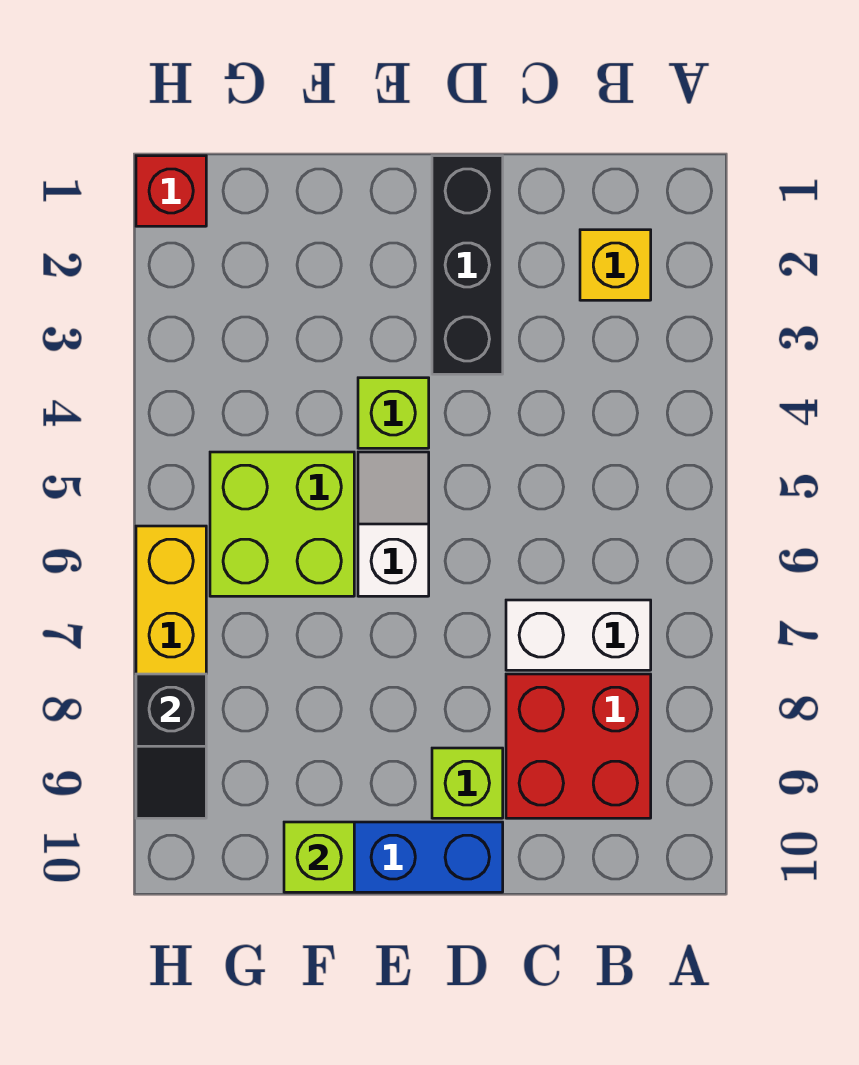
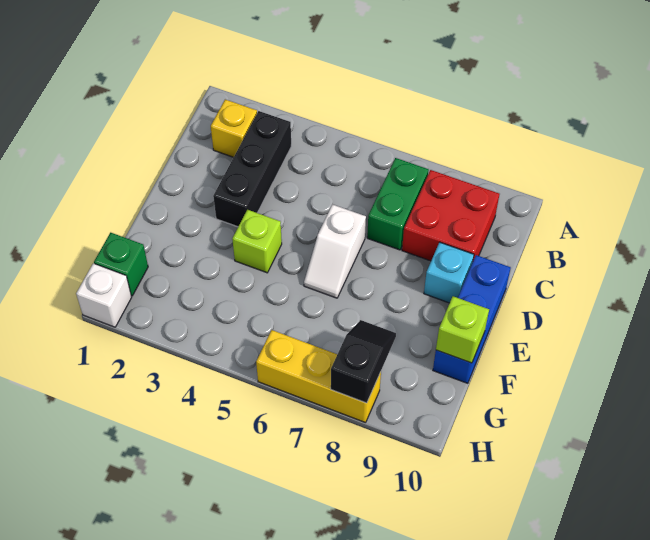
white brick B7:C7 level 1 -> green brick B7:C7 level 1
black brick D1:D3 level 1 -> black brick B3:D3 level 1
lime brick D9 level 1 -> cyan brick D9 level 1
white slope E5:E6 level 1 top 6 -> white slope D6:E6 level 1 top D
lime brick F5:G6 level 1 -> none
none -> green brick G1 level 1
red brick H1 level 1 -> white brick H1 level 1
black slope H8:H9 level 2 top 8 -> black slope G8:H8 level 2 top H

